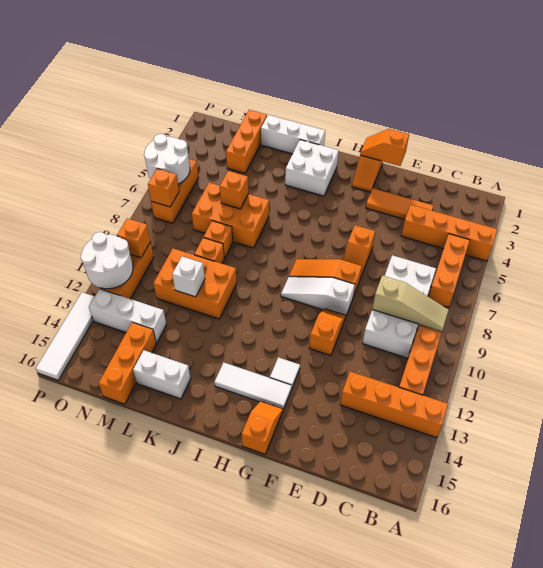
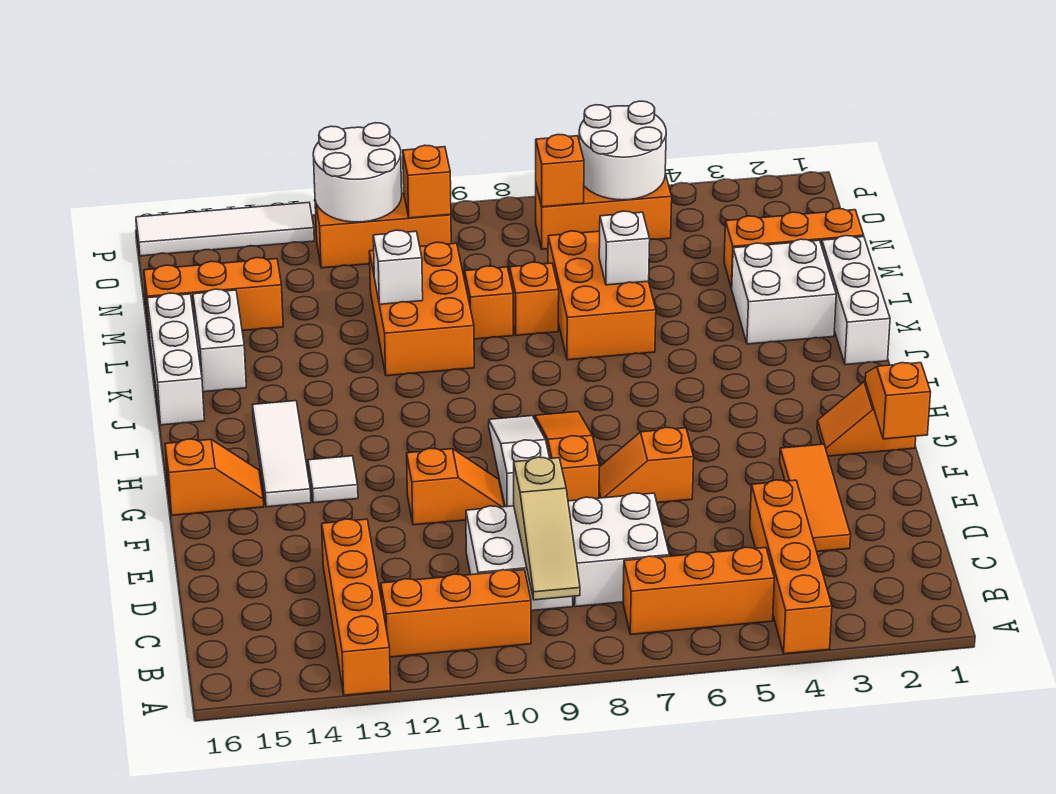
white brick I2:J3 level 1 -> white brick K2:L3 level 1
orange brick L6 level 2 -> white brick L6 level 2
white brick M13:O13 level 1 -> white brick J16:L16 level 1

